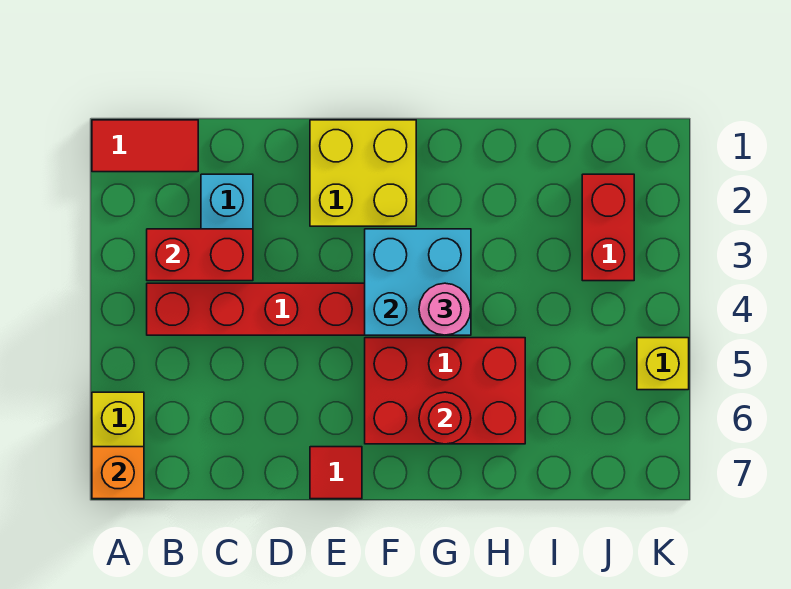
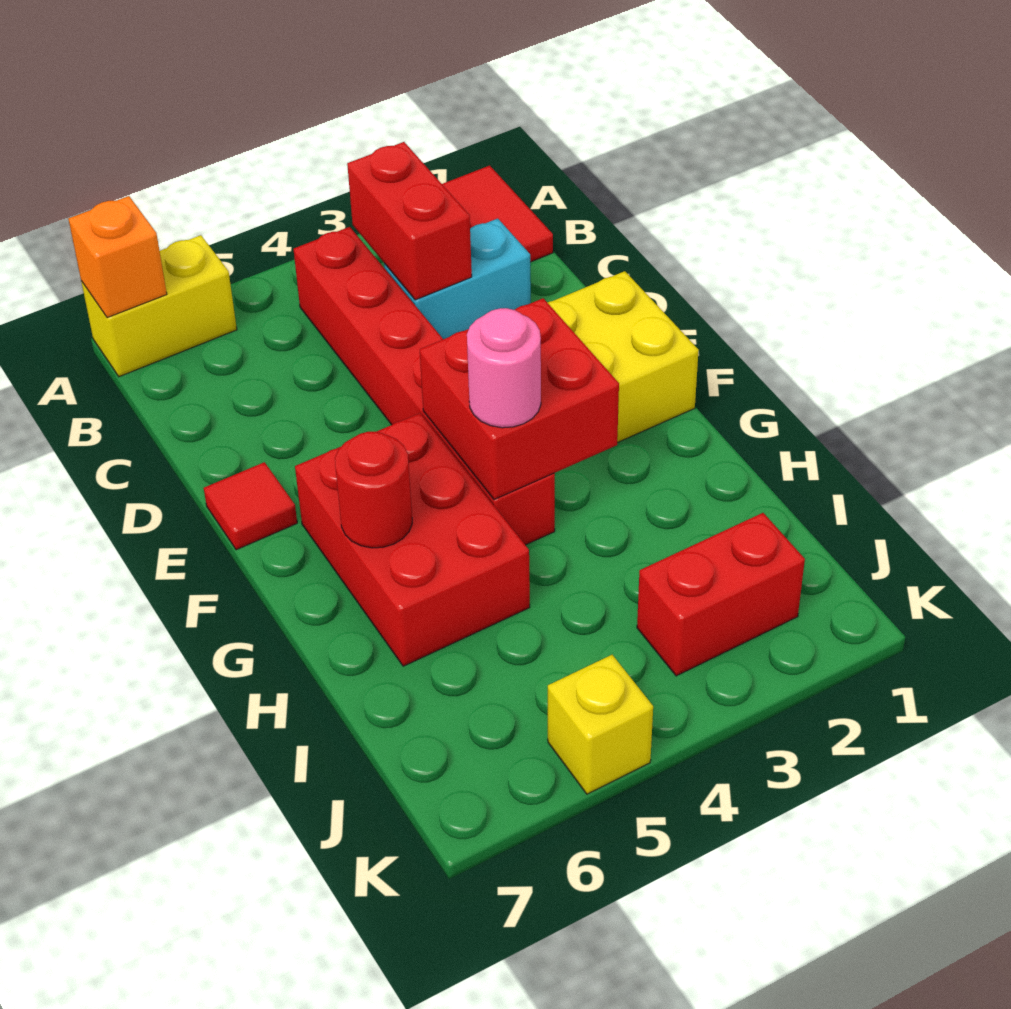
cyan brick F3:G4 level 2 -> red brick F3:G4 level 2

